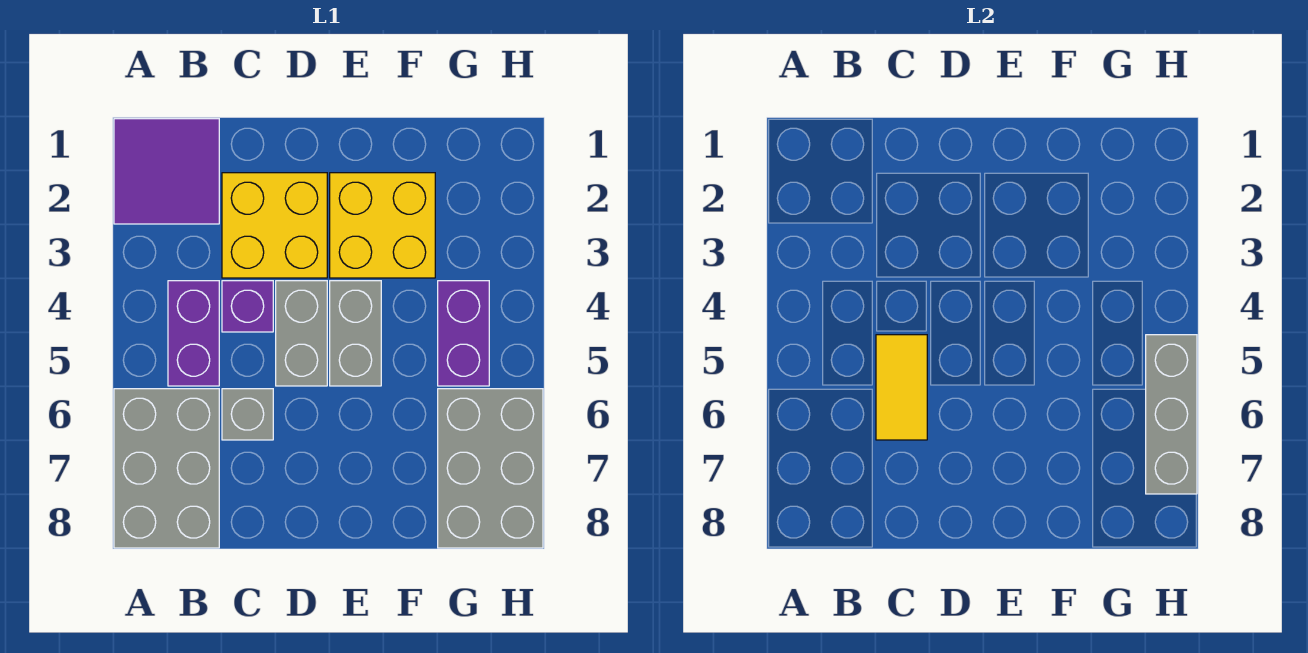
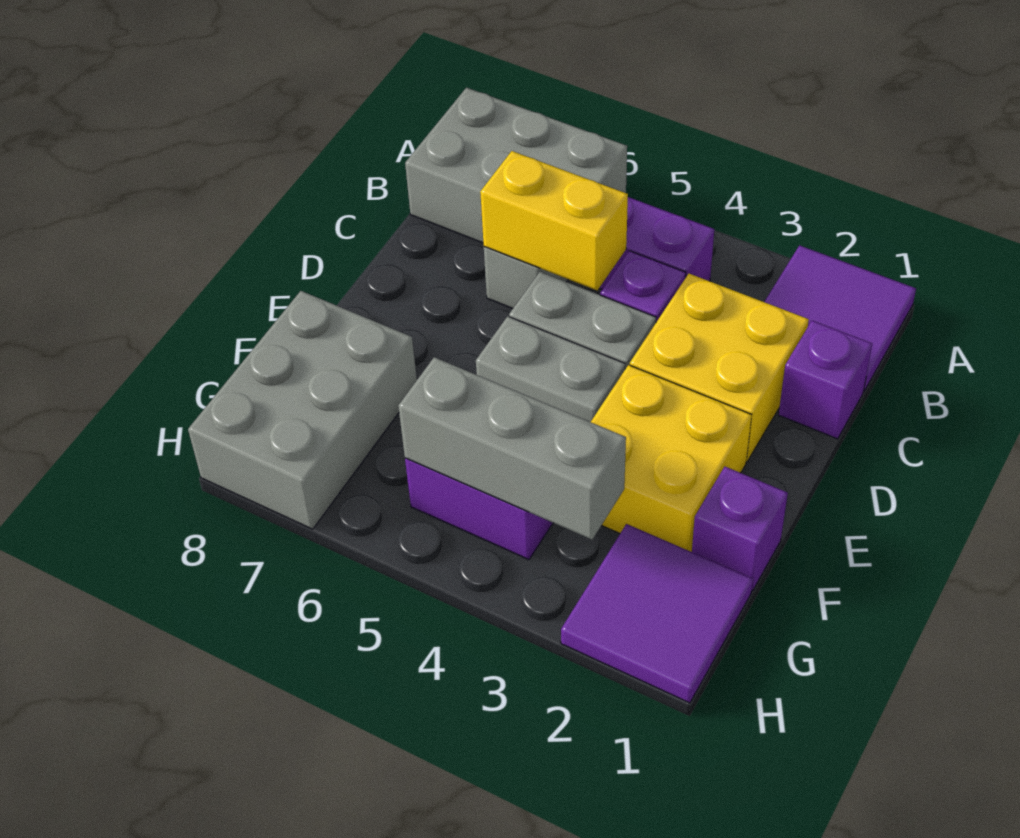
none -> purple brick C1 level 1
yellow tile C5:C6 level 2 -> yellow brick C5:C6 level 2
none -> purple brick F1 level 1
none -> purple tile G1:H2 level 1
grey brick G6:H8 level 1 -> grey brick F7:H8 level 1
grey brick H5:H7 level 2 -> grey brick G3:G5 level 2

